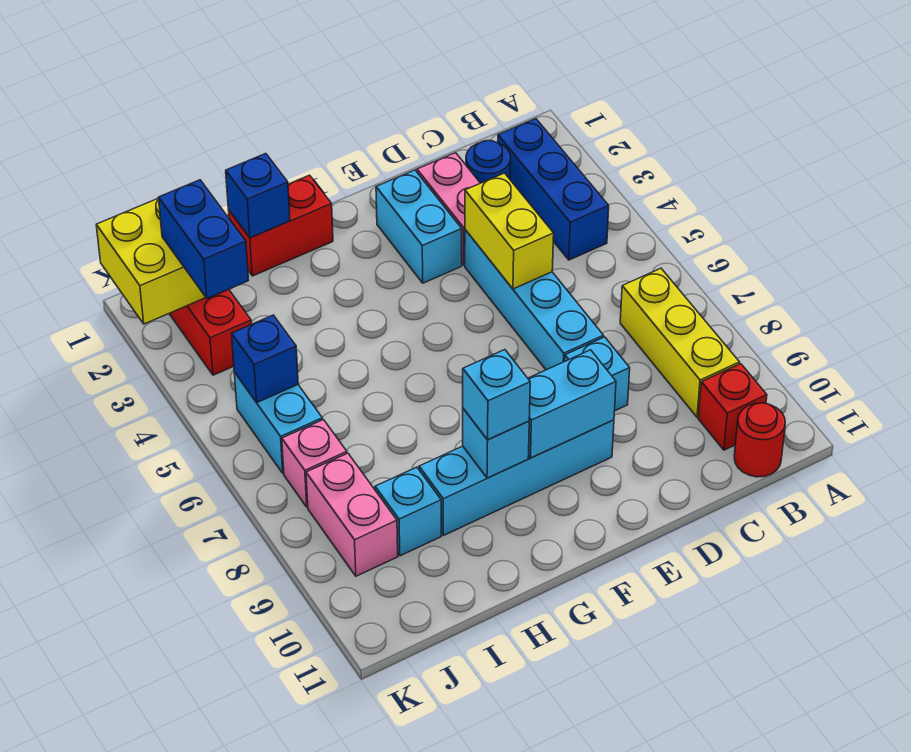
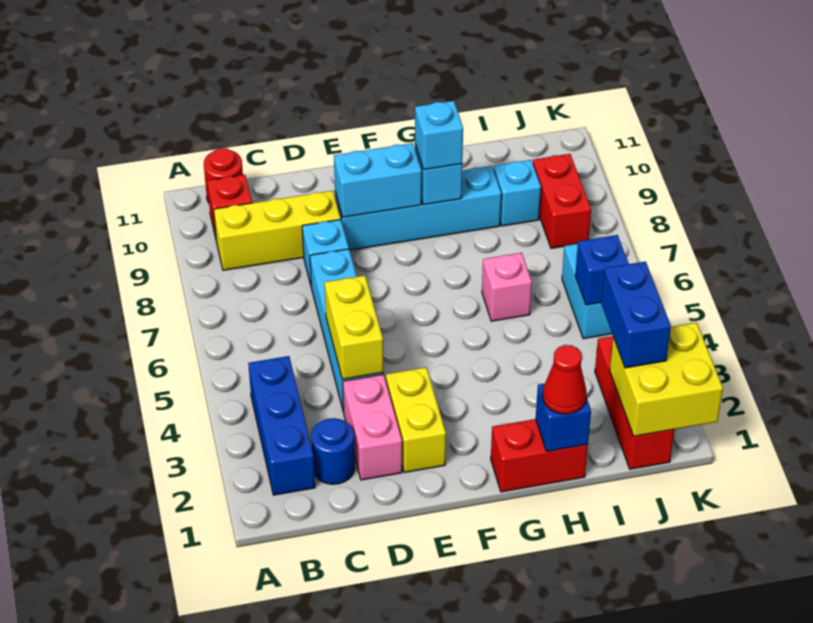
yellow brick B7:B9 level 1 -> yellow brick B9:D9 level 1
cyan brick E2:E3 level 1 -> yellow brick E2:E3 level 1
none -> red cone H1 level 3
pink brick J7 level 1 -> pink brick H6 level 1
pink brick J8:J9 level 1 -> red brick J8:J9 level 1

